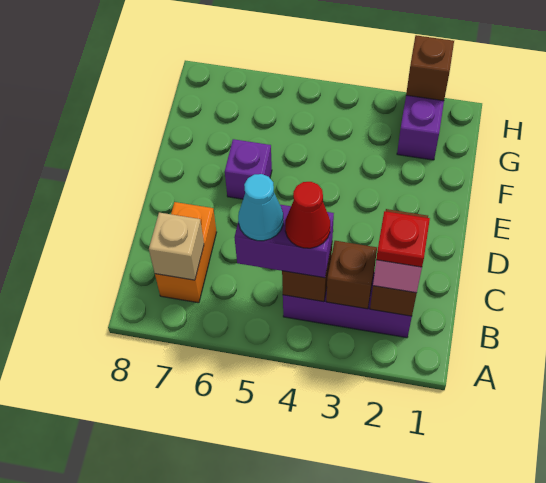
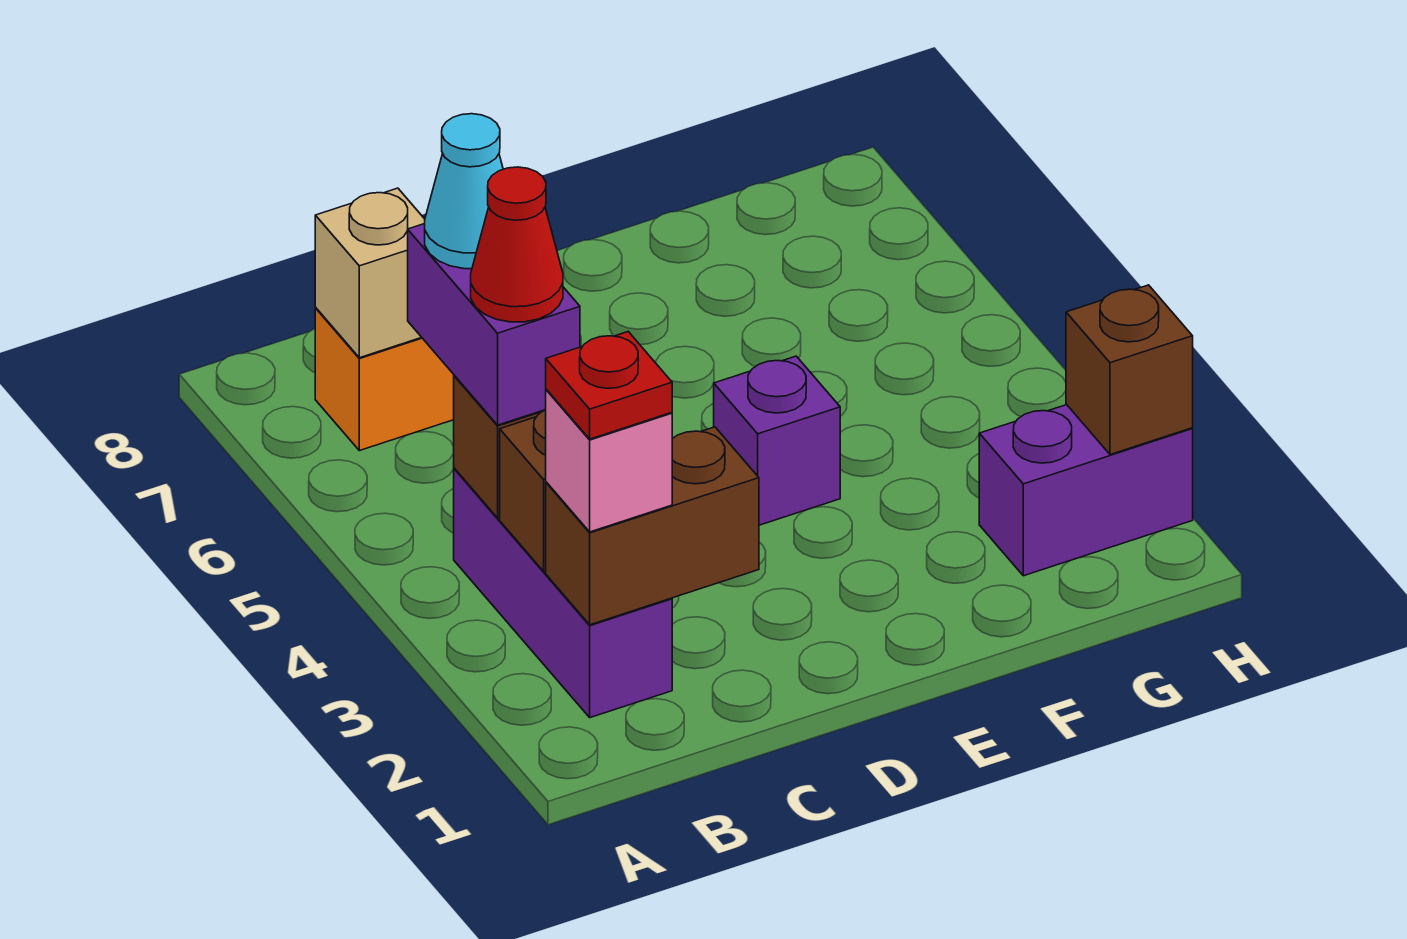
purple brick E6 level 1 -> purple brick E4 level 1

